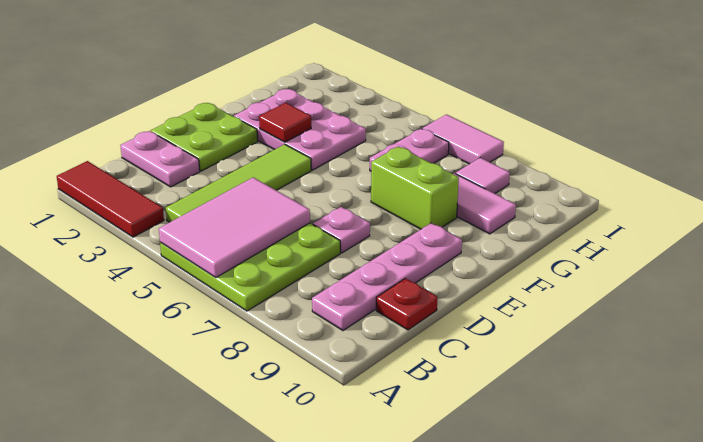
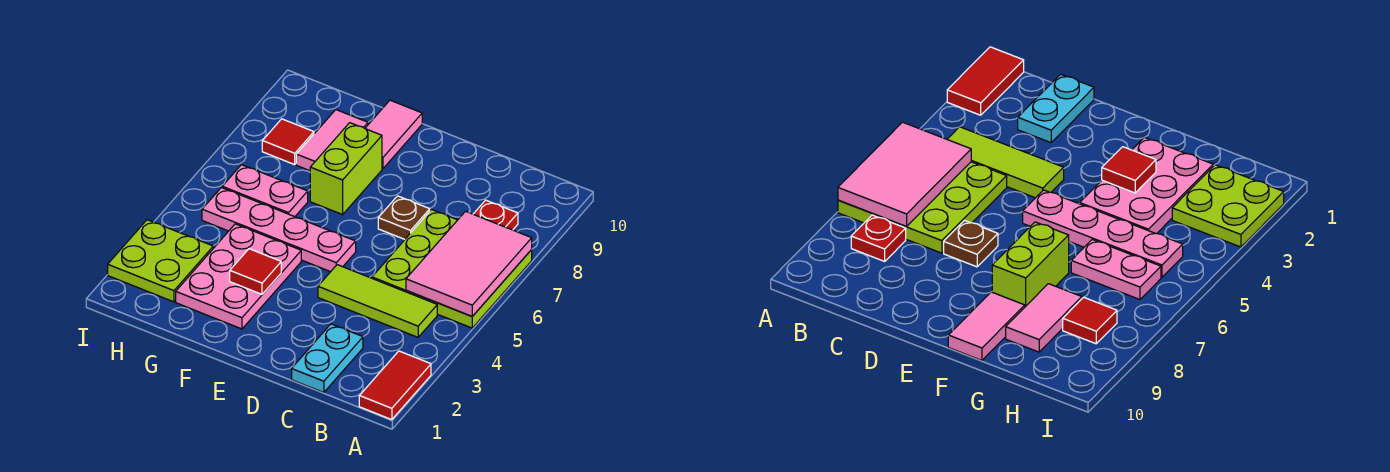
red tile A1:A3 level 1 -> red tile A1:A2 level 1
pink tile A5:C6 level 2 -> pink tile A5:B7 level 2
lime tile B4:E4 level 1 -> lime tile B4:D4 level 1
pink plate B9:E9 level 1 -> pink plate E5:H5 level 1
pink plate C1:C2 level 1 -> cyan plate C1:C2 level 1
red plate C10 level 1 -> red plate B8 level 1
lime plate D1:E2 level 1 -> lime plate H2:I3 level 1
pink plate D7 level 1 -> brown plate D7 level 1
pink tile H8 level 1 -> red tile H8 level 1
pink tile I6:I7 level 1 -> pink tile F9:F10 level 1

